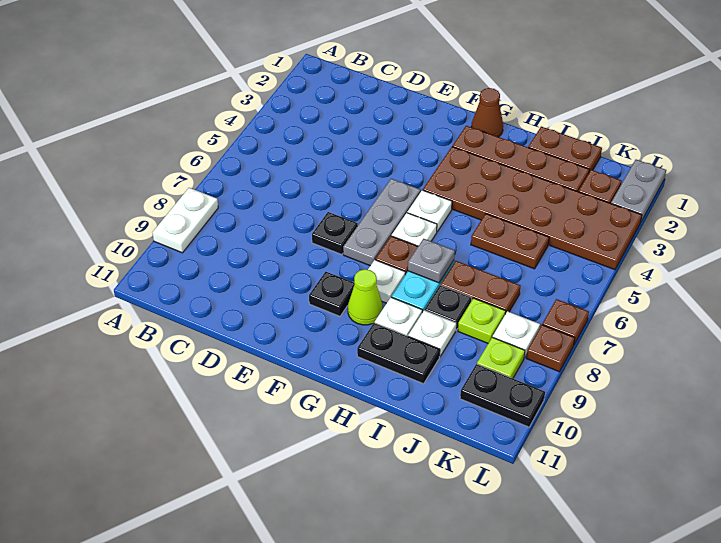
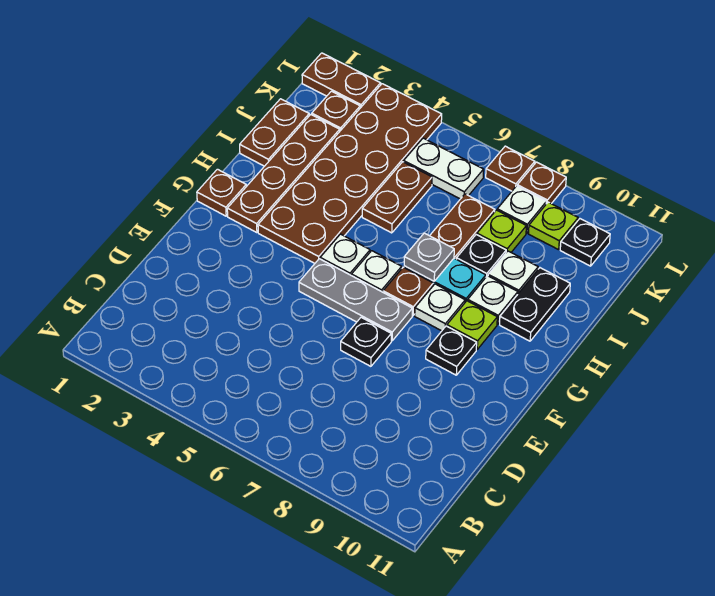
white plate A8:A9 level 1 -> white plate K5:K6 level 1
brown cone G1 level 1 -> brown plate G1 level 1
lime cone G9 level 1 -> lime plate G9 level 1
black plate K10:L10 level 1 -> black plate K10 level 1
grey plate L1:L2 level 1 -> brown plate L1:L2 level 1

